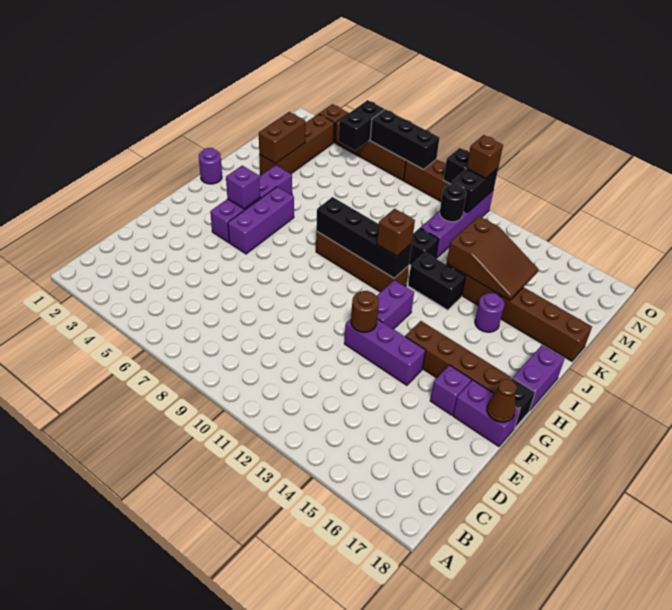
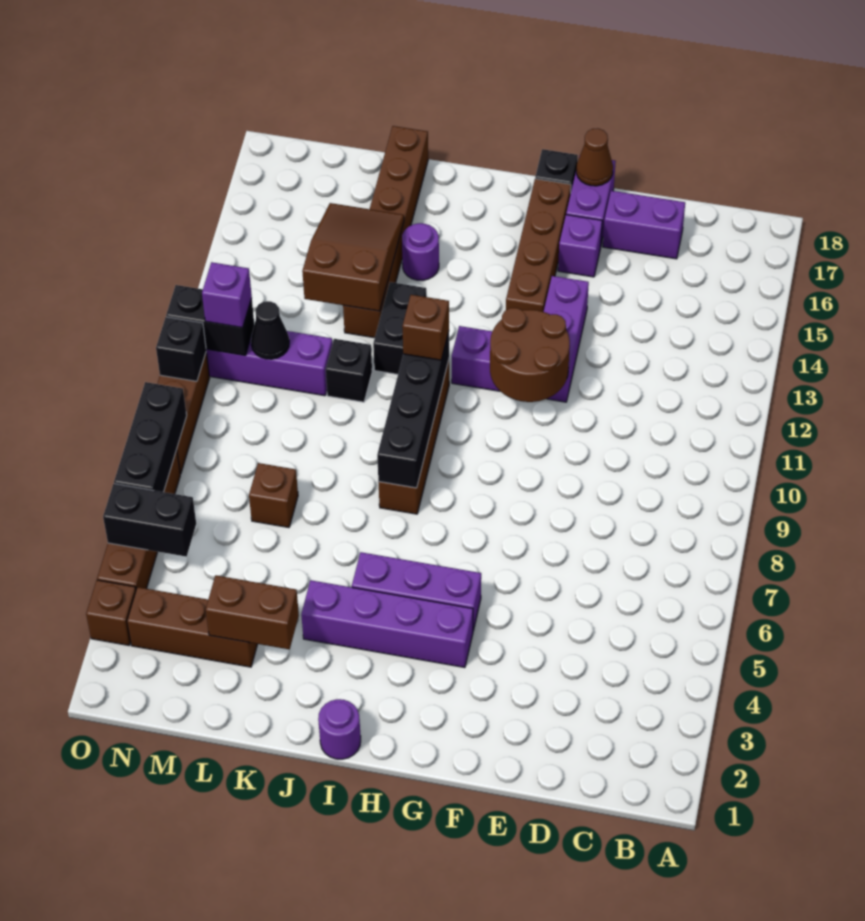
brown round brick F12 level 2 -> brown round brick F11:G12 level 2
purple brick H4 level 2 -> purple brick N11 level 3
purple brick H18:I18 level 1 -> purple brick D17:E17 level 1
brown brick K3:N3 level 1 -> brown brick L3:N3 level 1
black round brick M11 level 2 -> black cone M11 level 2
brown brick O11 level 3 -> brown brick L7 level 1

